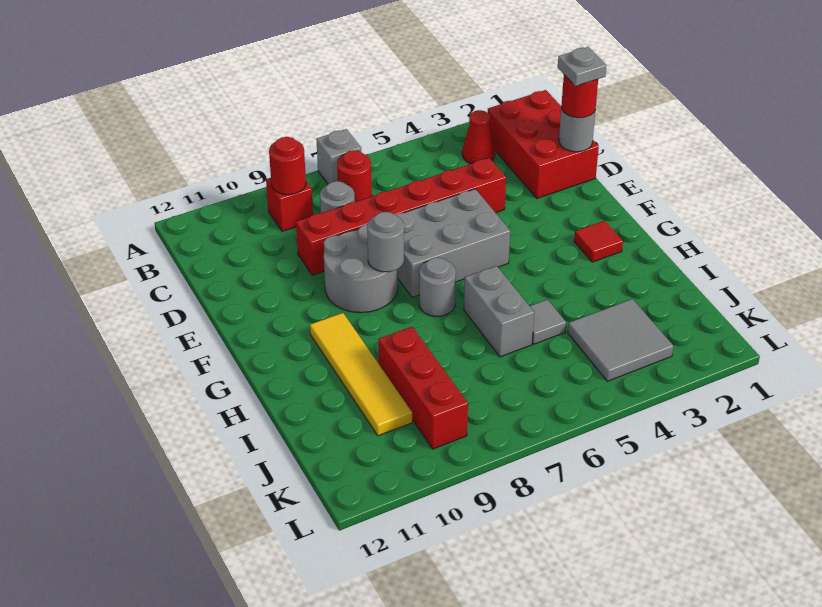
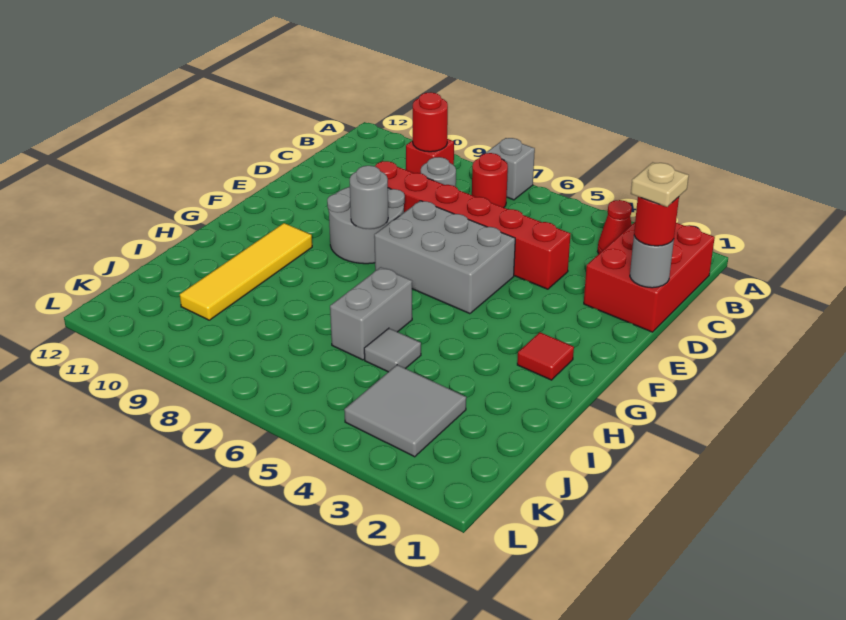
grey plate D1 level 4 -> tan plate D1 level 4
grey round brick G7 level 1 -> none
red brick I9:K9 level 1 -> none

